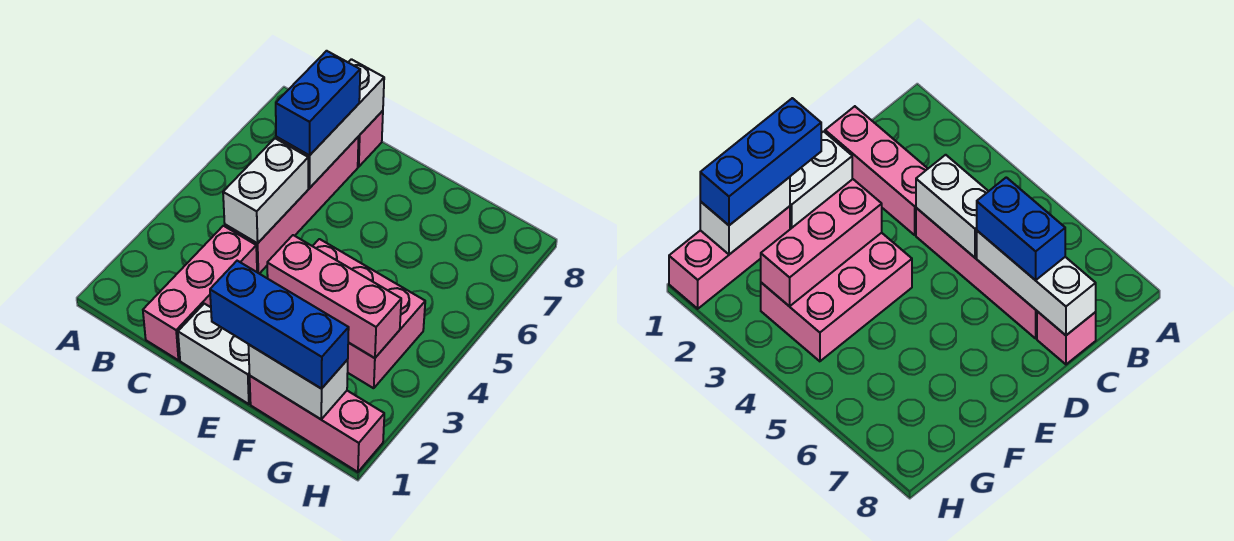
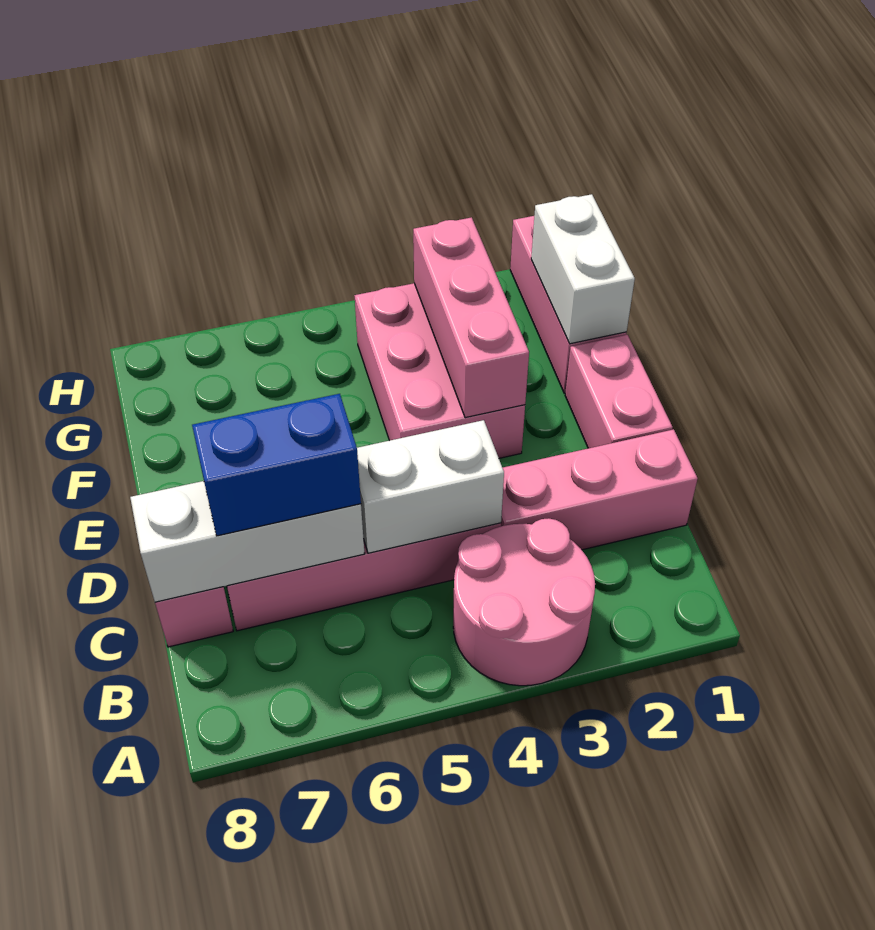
none -> pink round brick A3:B4 level 1
white brick D1:E1 level 1 -> pink brick D1:E1 level 1
blue brick E1:G1 level 3 -> none

